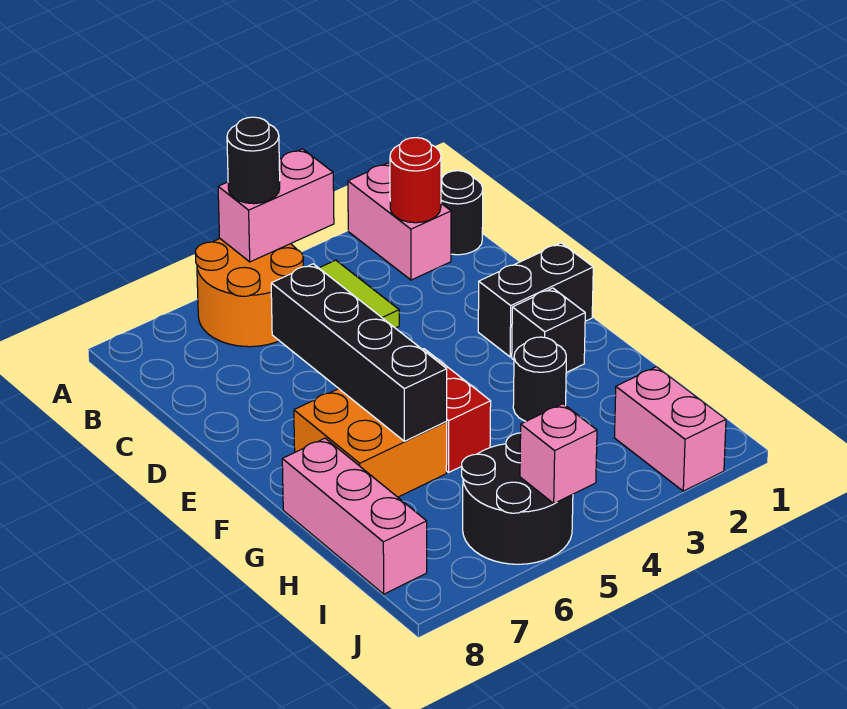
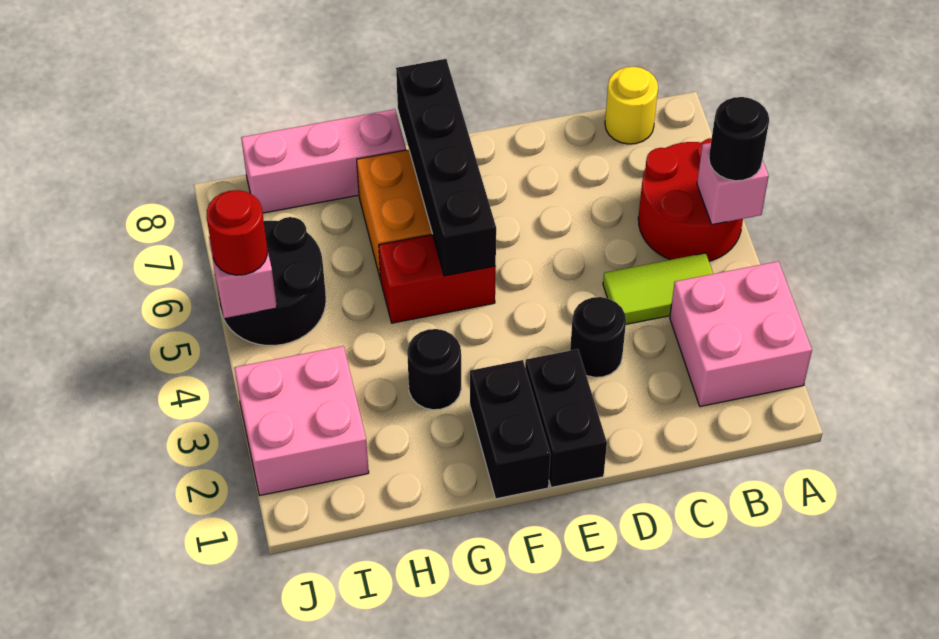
pink brick A2:B2 level 1 -> pink brick A2:B3 level 1
pink brick A4:A5 level 2 -> pink brick A5 level 2
orange round brick A5:B6 level 1 -> red round brick A5:B6 level 1
black round brick B1 level 1 -> black round brick D3 level 1
red round brick B2 level 2 -> red round brick J5 level 3
none -> yellow round brick B8 level 1
black brick D6:G6 level 2 -> black brick F5:F8 level 2
black brick F2 level 1 -> black brick F1:F2 level 1
pink brick I2:J2 level 1 -> pink brick I2:J3 level 1

